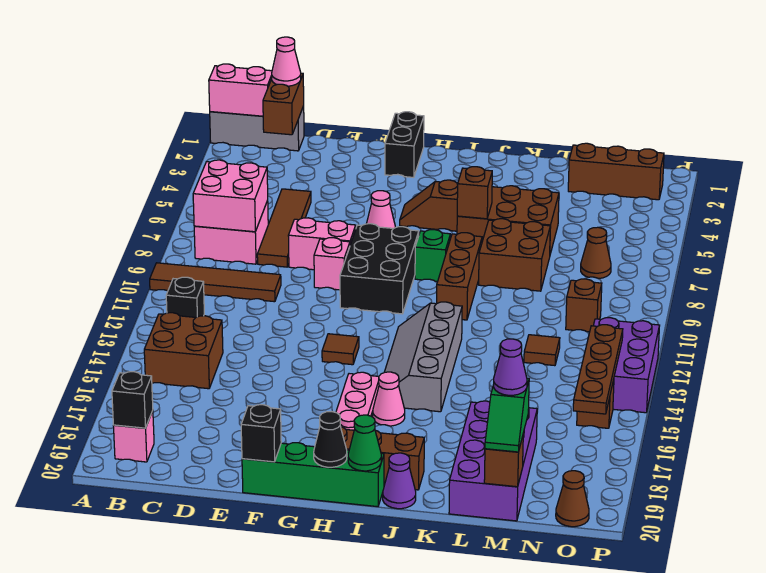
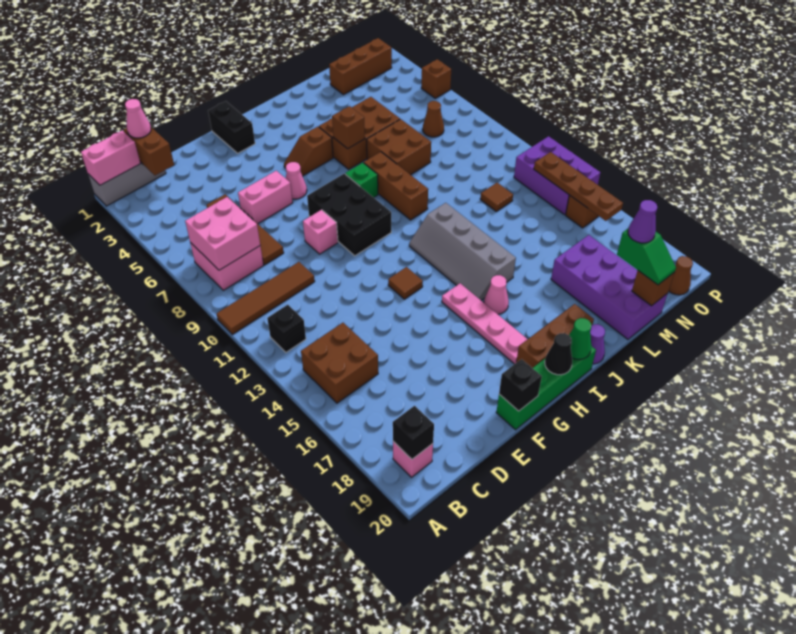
pink brick E8:F8 level 1 -> pink brick E6:F6 level 1
brown brick N10 level 1 -> brown brick P5 level 1

